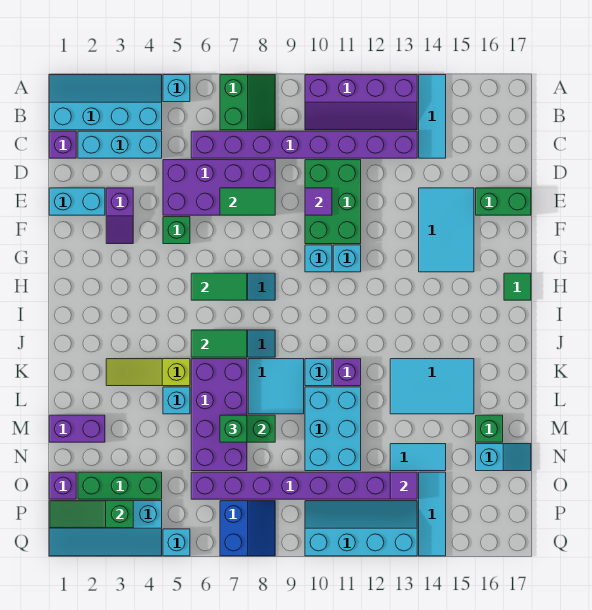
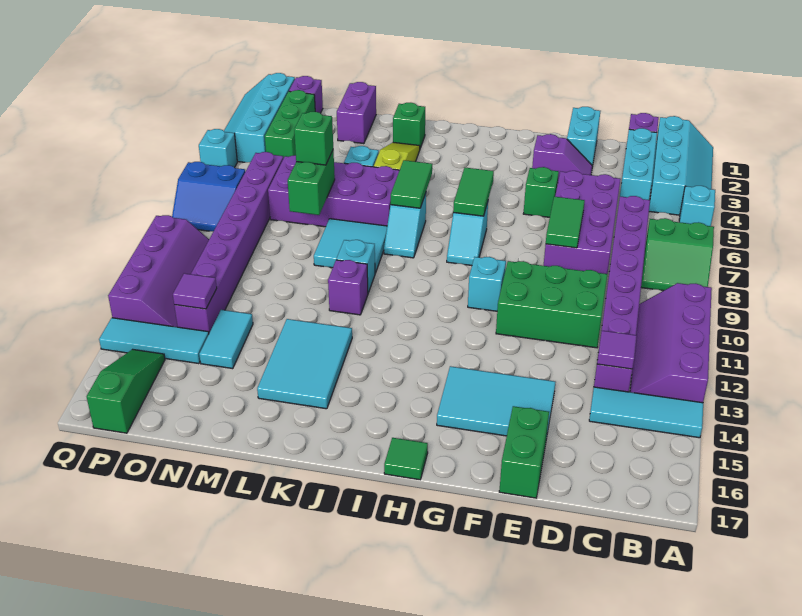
purple slope E3:F3 level 1 top E -> purple slope E3:F3 level 1 top F
purple tile E10 level 2 -> purple tile C13 level 2
cyan brick G11 level 1 -> none
cyan brick L10:N11 level 1 -> none
green brick M16 level 1 -> green brick K2 level 1
cyan slope N16:N17 level 1 top 16 -> none
green slope P1:P3 level 2 top 3 -> green slope P15:P17 level 1 top 17
cyan slope P10:Q13 level 1 top Q -> purple slope P10:Q13 level 1 top Q

